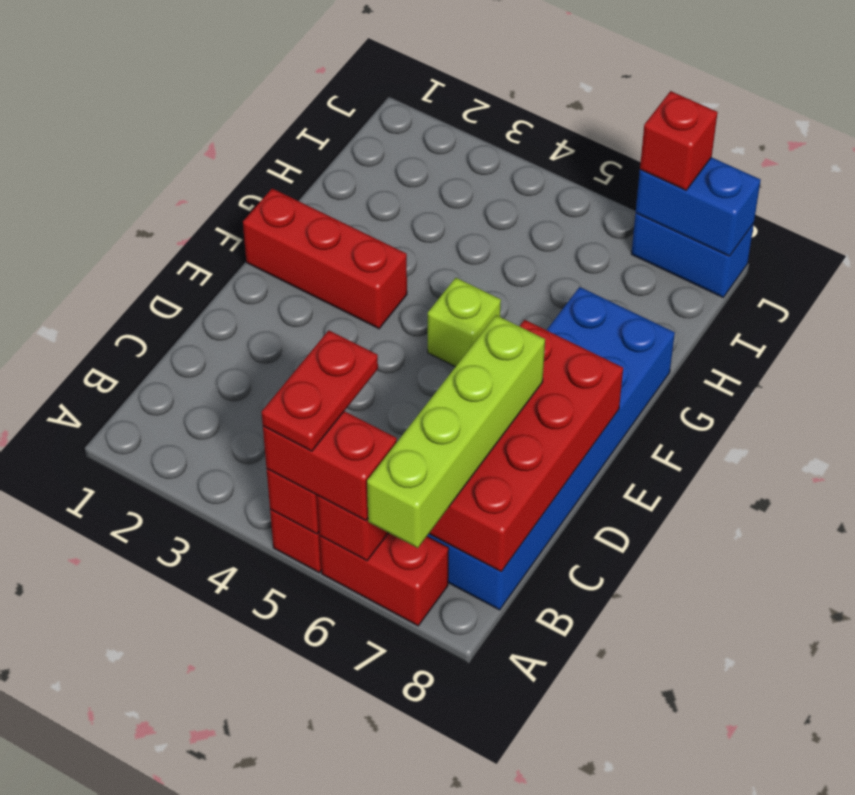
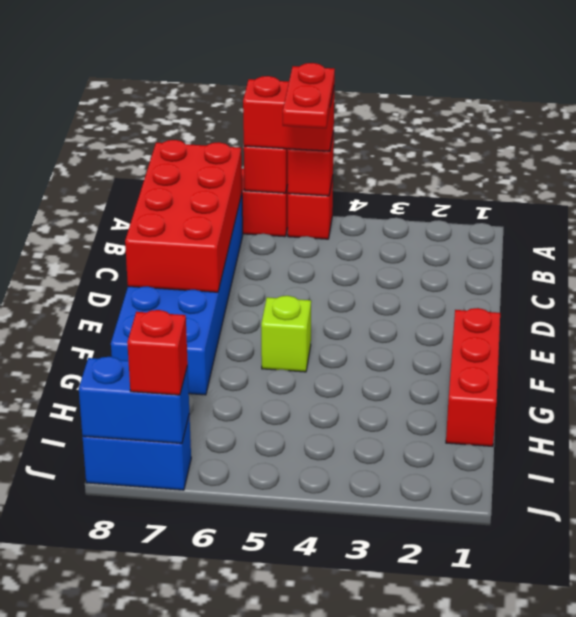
lime brick A7:D7 level 3 -> none
red brick F1:F3 level 1 -> red brick F1:H1 level 1

